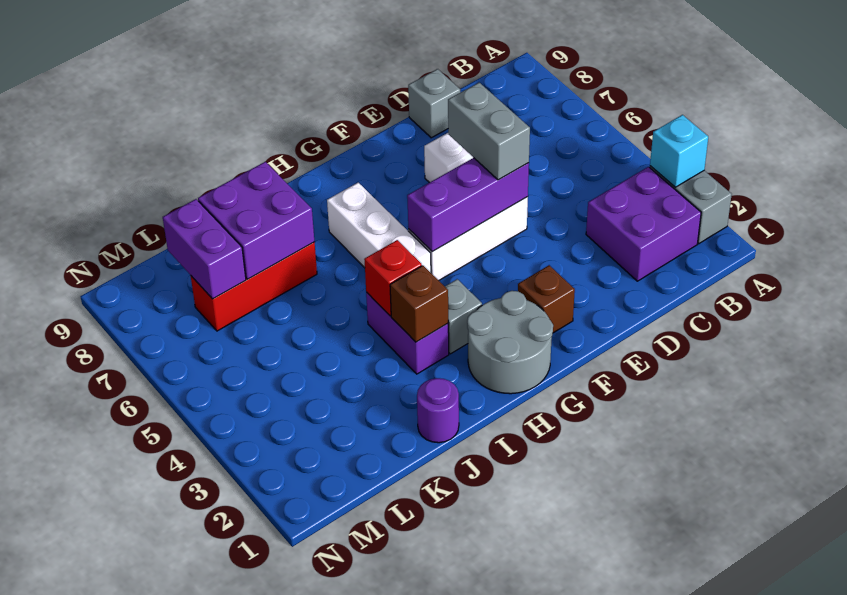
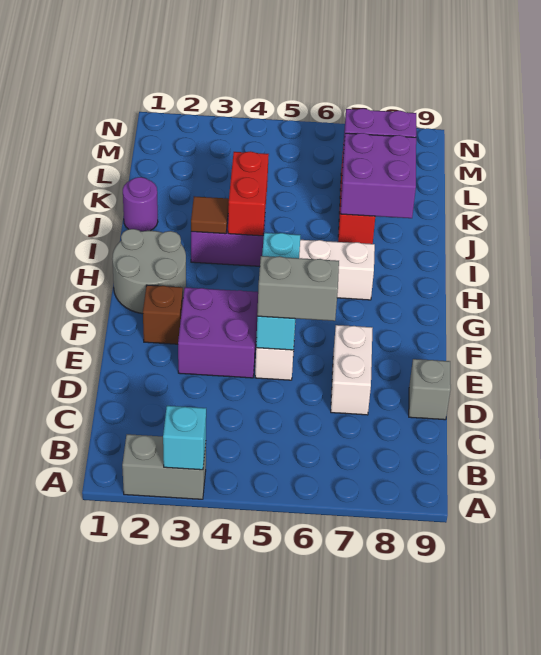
purple brick B2:C3 level 1 -> purple brick E3:F4 level 1
purple brick E5:G5 level 2 -> cyan brick E5:G5 level 2
grey brick H3 level 1 -> none
brown brick I3 level 2 -> brown tile I3 level 2
red brick I4 level 2 -> red brick I4:J4 level 2

